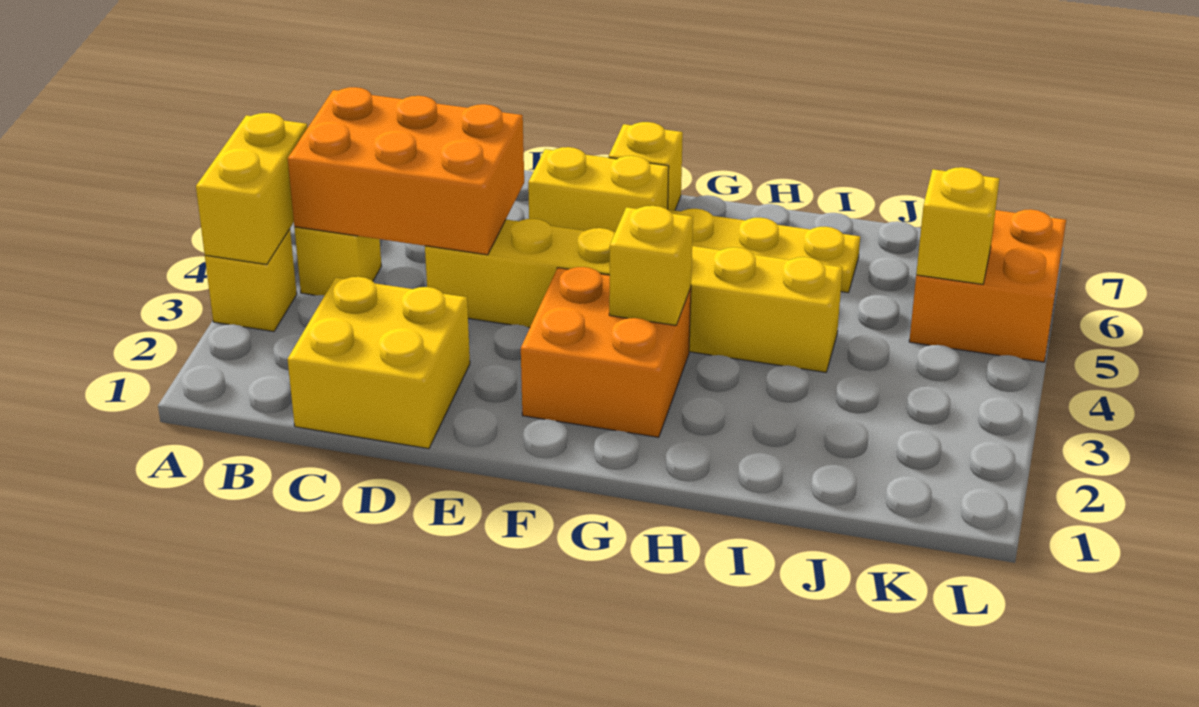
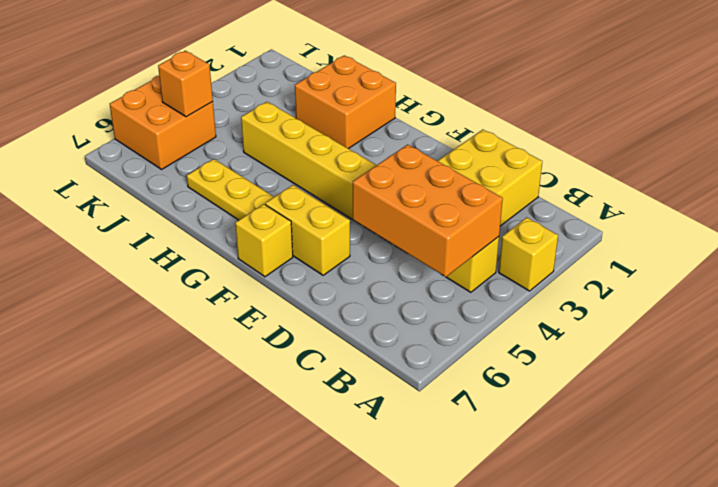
yellow brick A3:A4 level 2 -> none
orange brick F2:G3 level 1 -> orange brick H1:I2 level 1
yellow brick G3 level 2 -> none
yellow brick K5 level 2 -> orange brick K5 level 2

